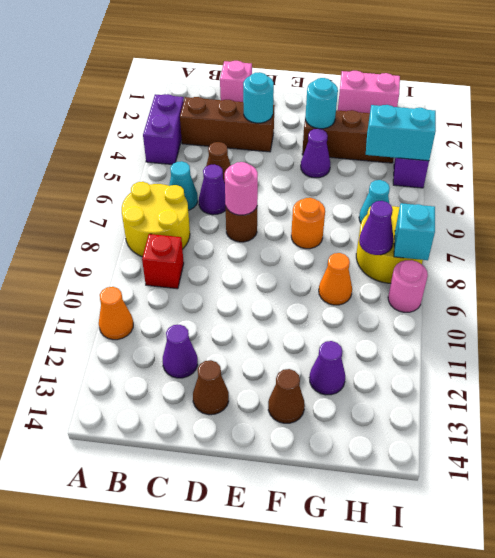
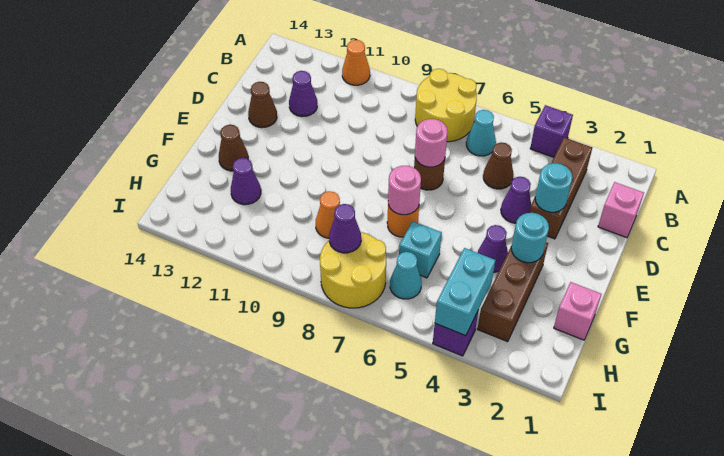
purple brick A3:A4 level 1 -> purple brick A4 level 1
red brick B9 level 1 -> none
purple cone C6 level 1 -> purple cone D4 level 1
pink brick G1:H1 level 1 -> pink brick G1 level 1
cyan brick I8 level 2 -> cyan brick G6 level 1
pink round brick I9 level 1 -> pink round brick F7 level 2

